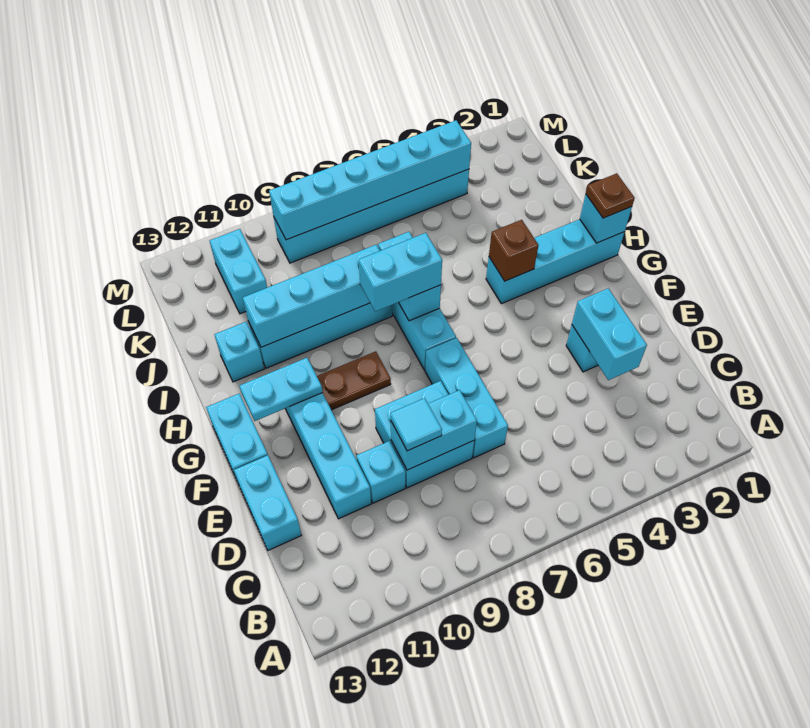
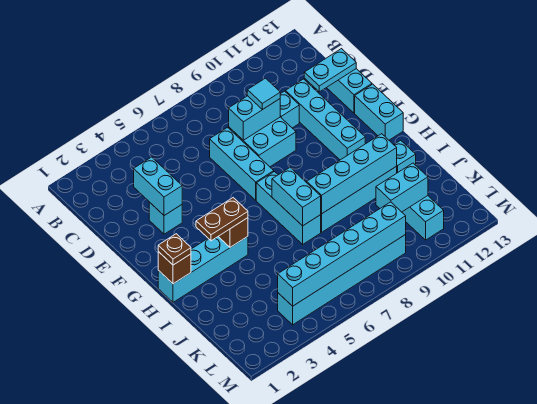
brown plate G9:G10 level 1 -> brown plate H3:H4 level 3
cyan plate G11:G12 level 2 -> cyan plate D12:D13 level 2
cyan brick H1 level 2 -> brown brick H1 level 2
cyan brick H7:H8 level 3 -> cyan brick K10:K11 level 2

